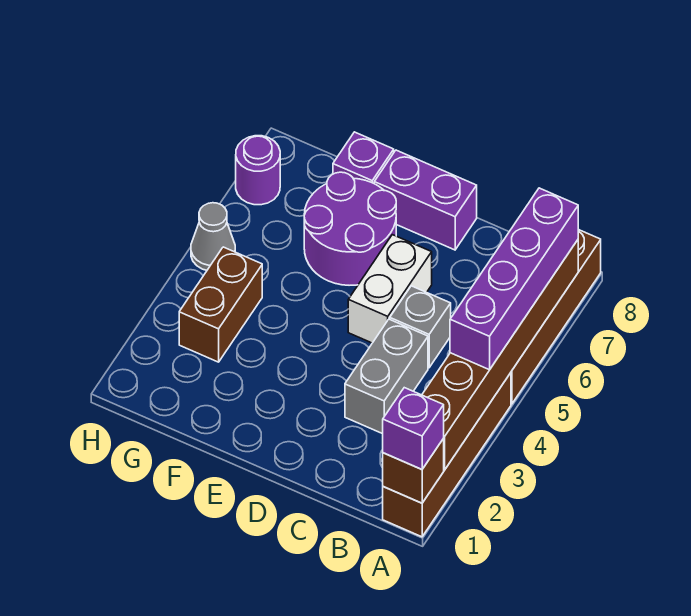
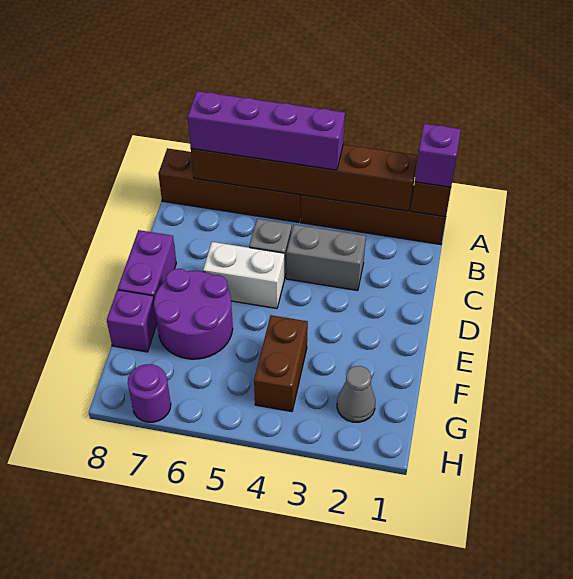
brown brick G3:G4 level 1 -> brown brick F4:G4 level 1
grey cone H5 level 1 -> grey cone G2 level 1

